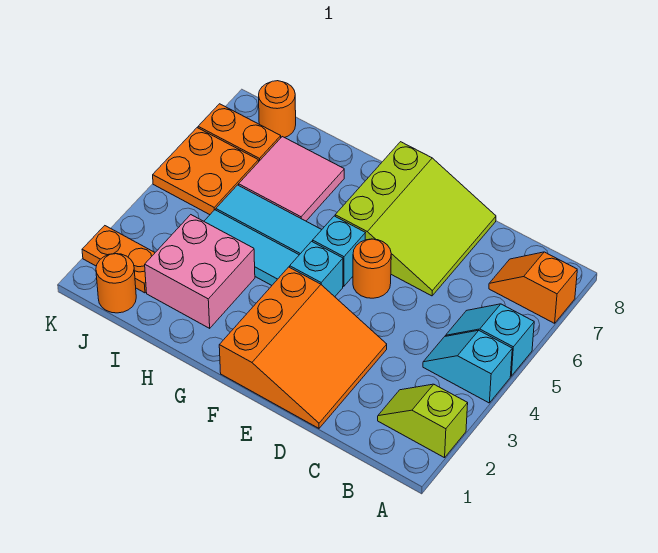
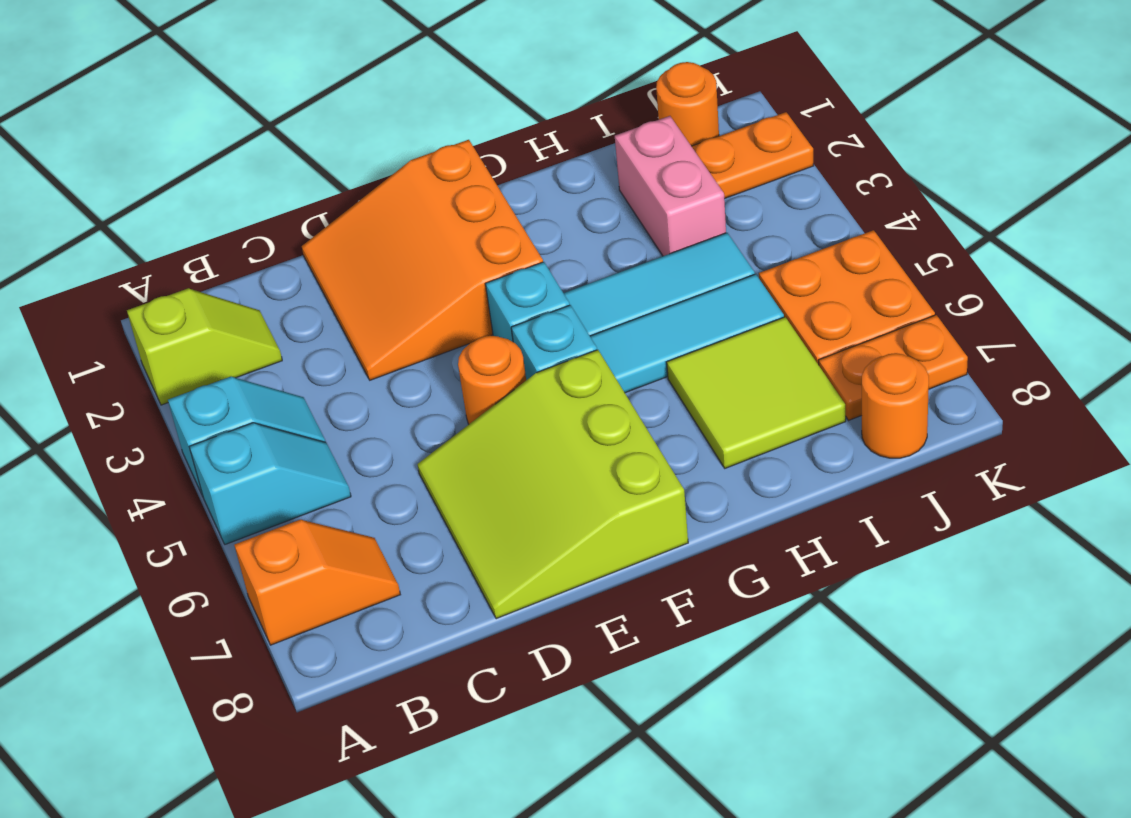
pink brick H2:I3 level 1 -> pink brick I2:I3 level 1
pink tile H6:I7 level 1 -> lime tile H6:I7 level 1

